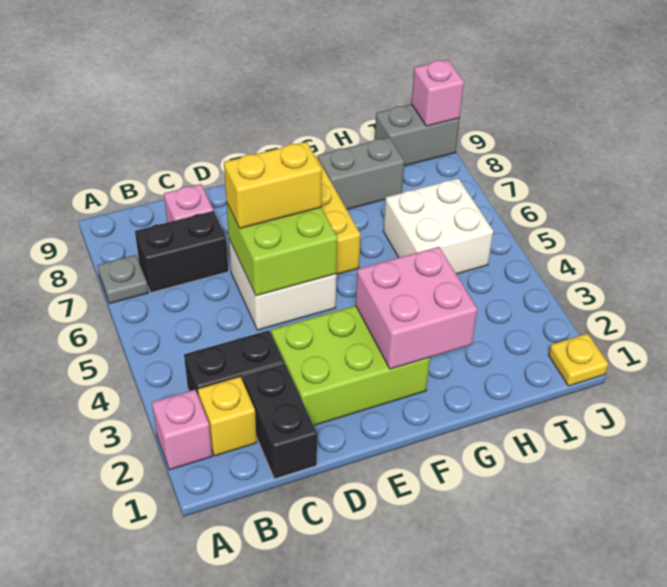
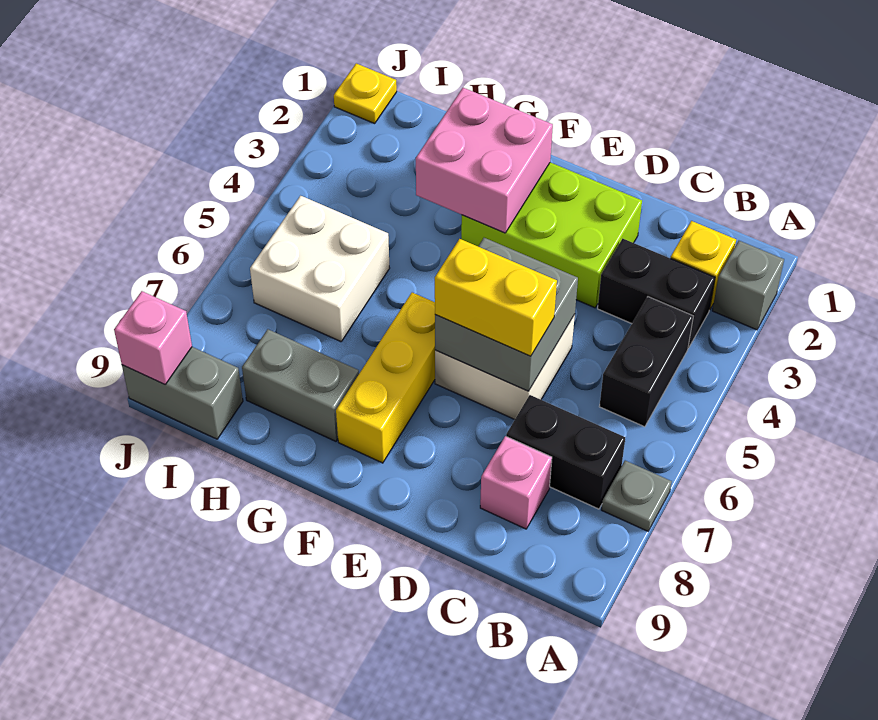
pink brick A2 level 1 -> grey brick A2 level 1
black brick C1:C2 level 1 -> black brick B4:B5 level 1
lime brick D5:E6 level 2 -> grey brick D5:E6 level 2

